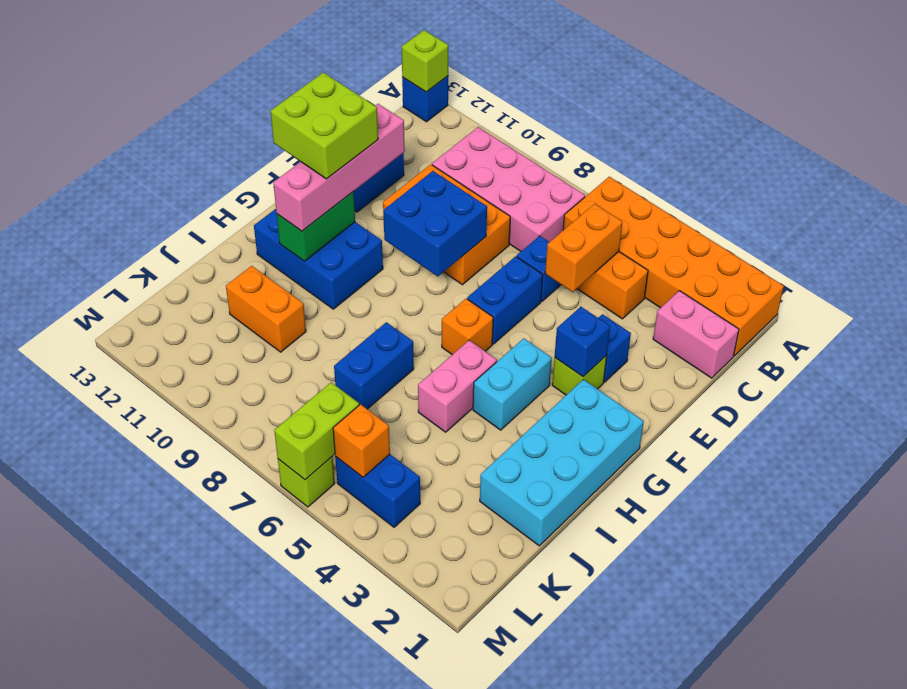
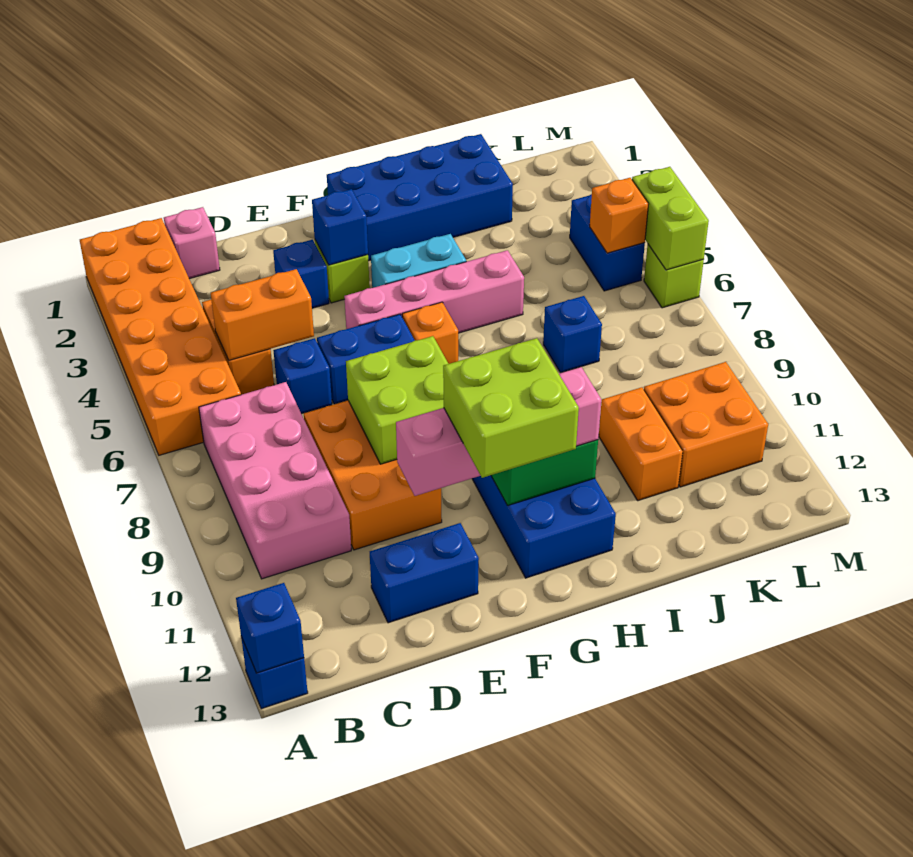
lime brick A13 level 2 -> blue brick A13 level 2
pink brick C1:C2 level 1 -> pink brick C1 level 1
blue brick E8:F9 level 2 -> lime brick E8:F9 level 2
cyan brick G1:J2 level 1 -> blue brick G1:J2 level 1
pink brick H5:I5 level 1 -> pink brick F5:I5 level 1
blue brick I7:J7 level 1 -> blue brick J7 level 1
none -> orange brick K10:L11 level 1
lime brick L6:M6 level 2 -> lime brick M5:M6 level 2

